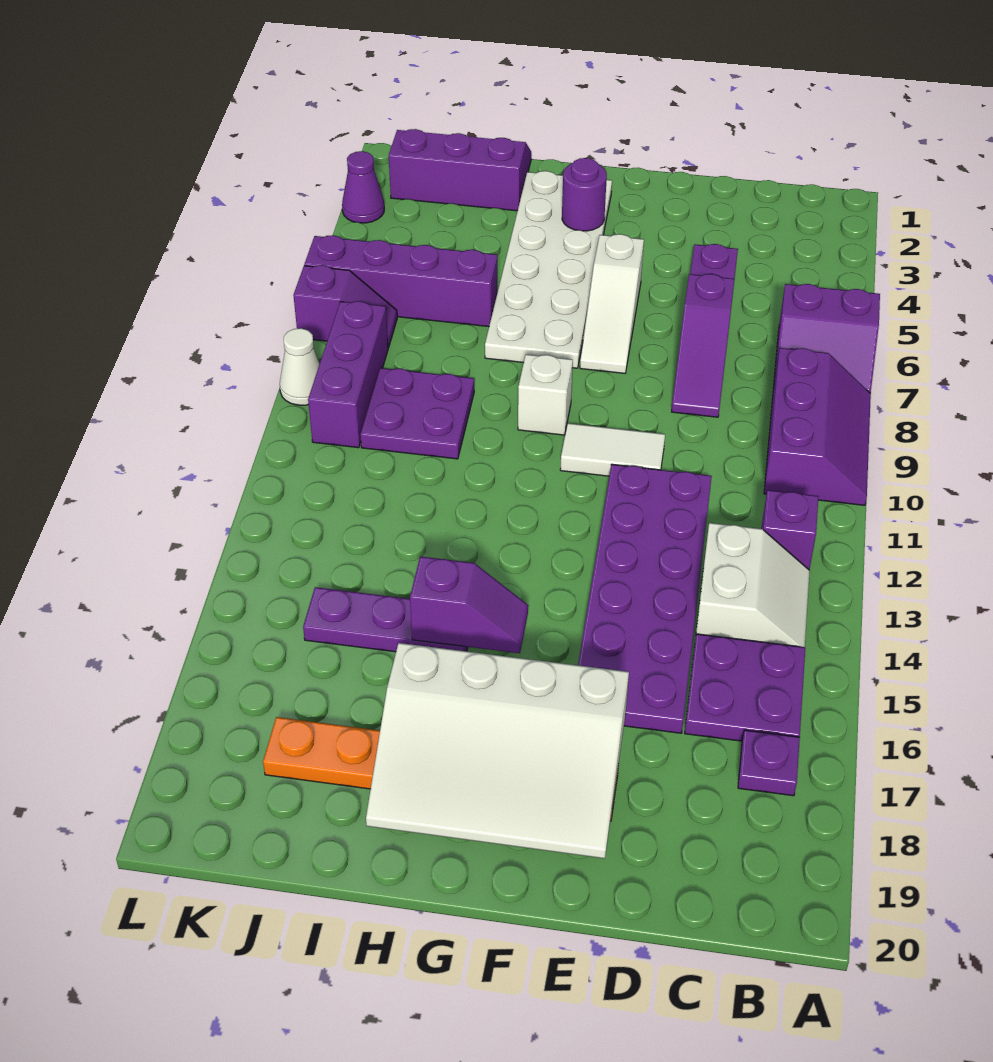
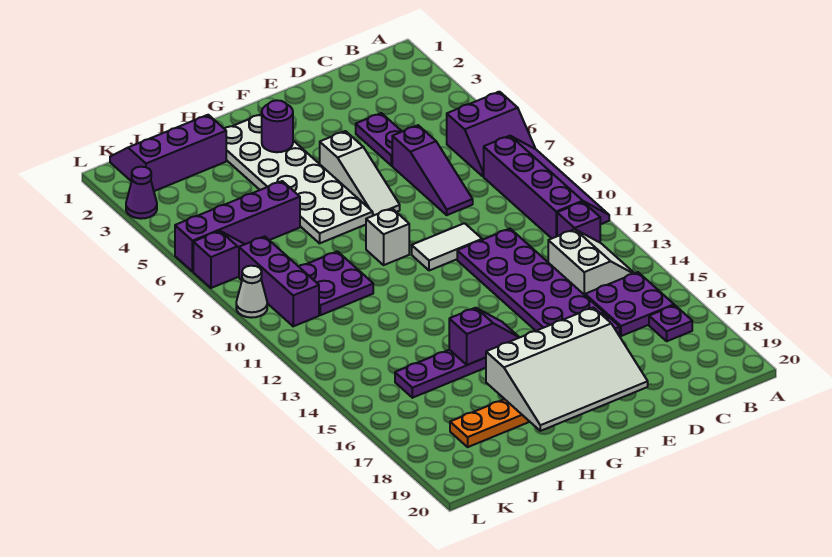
purple slope A8:B10 level 1 top B -> purple slope A8:B11 level 1 top B

